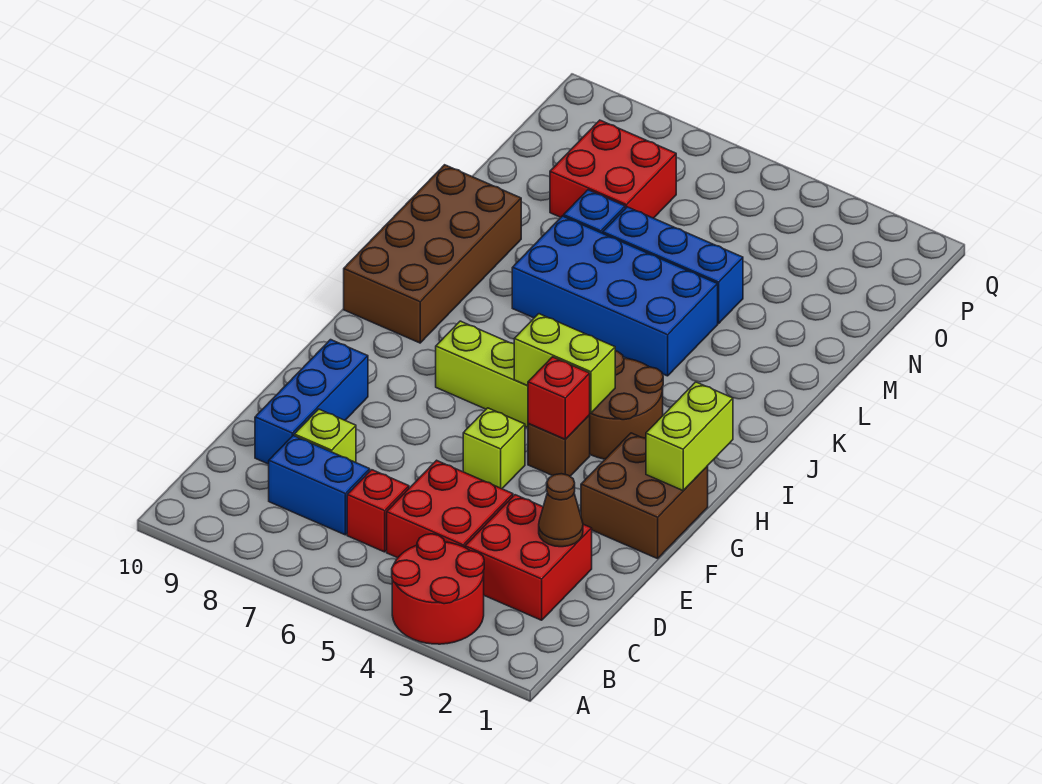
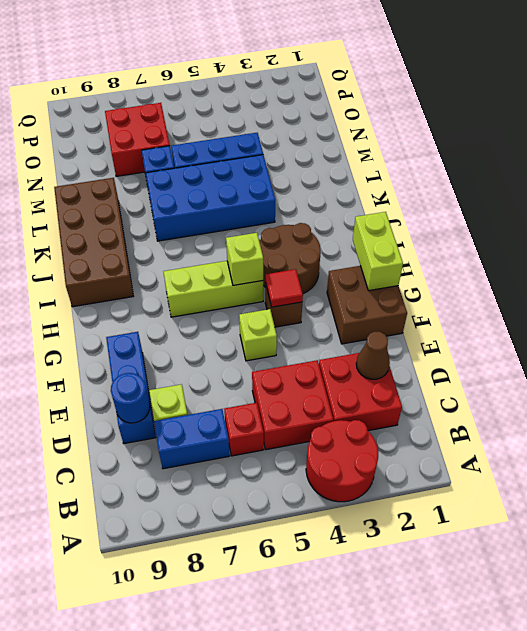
none -> blue round brick D9 level 2
red brick G4 level 2 -> red tile G4 level 2
lime brick H4:H5 level 2 -> lime brick H5 level 2

